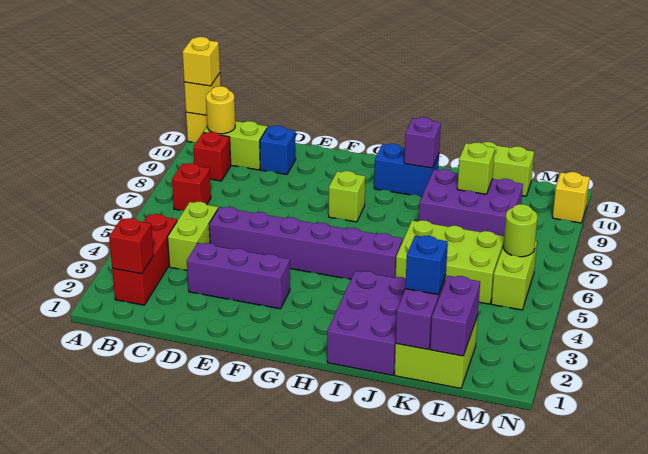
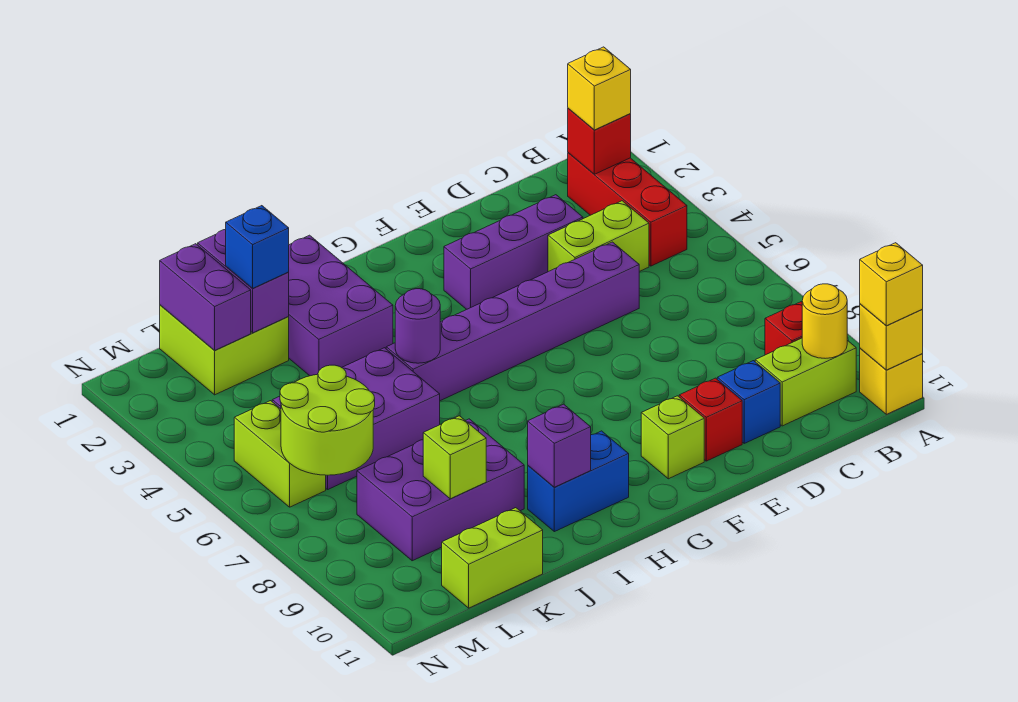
red brick B7 level 1 -> red brick E10 level 1
lime brick C4:C5 level 1 -> lime brick C4:D4 level 1
lime brick G8 level 1 -> lime brick F10 level 1
none -> purple round brick I5 level 2
lime brick J5:L6 level 1 -> purple brick J5:L6 level 1
lime round brick M6 level 2 -> lime round brick L6:M7 level 2
yellow brick N10 level 1 -> yellow brick B2 level 3

